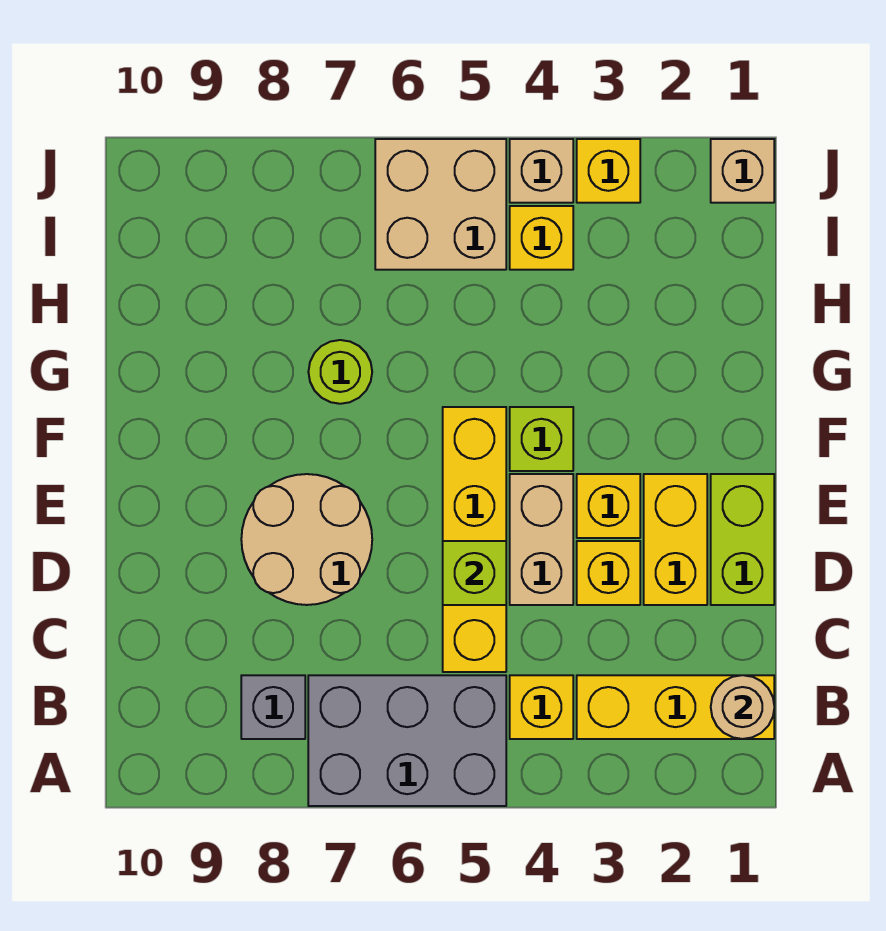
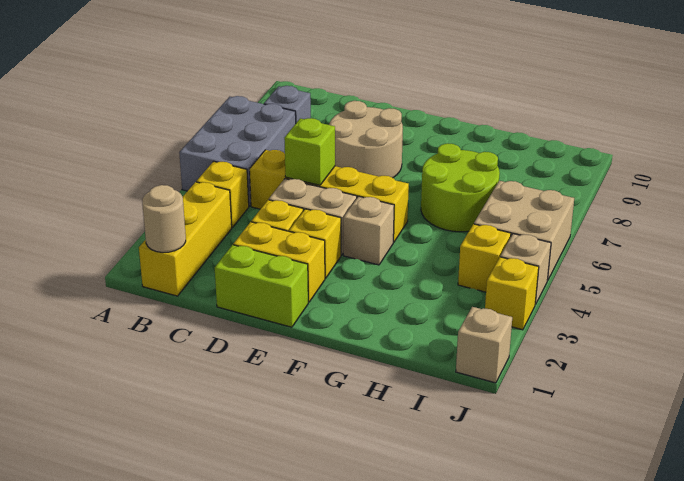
lime brick F4 level 1 -> tan brick F4 level 1
lime round brick G7 level 1 -> lime round brick G6:H7 level 1

